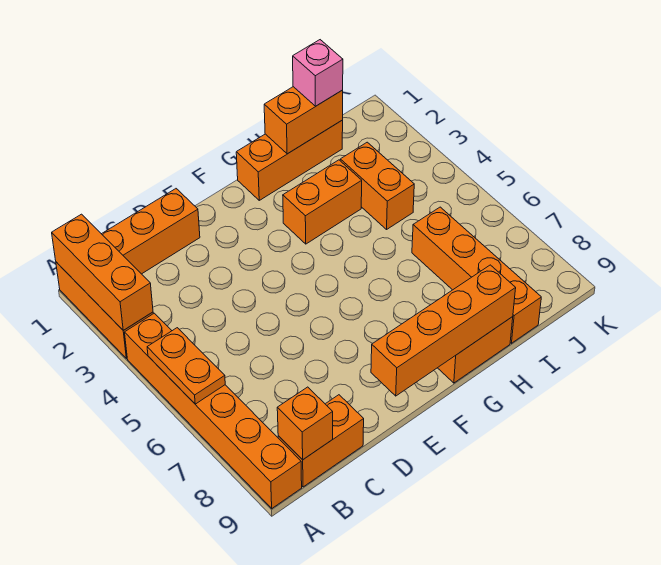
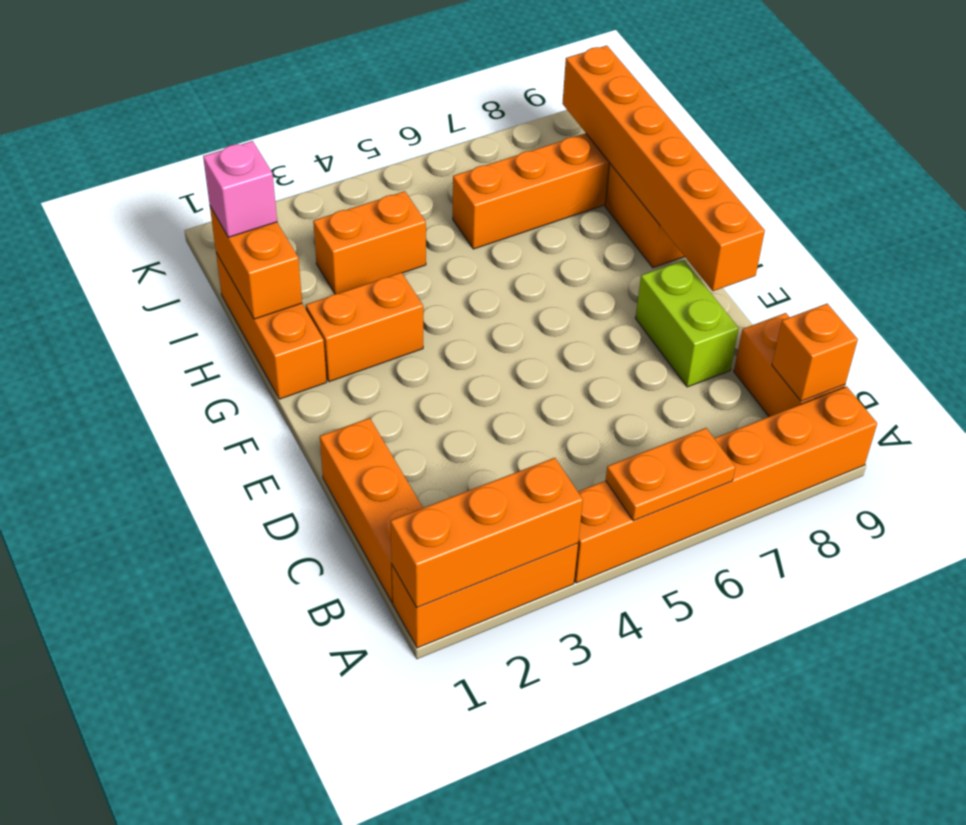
none -> lime brick D8:E8 level 1
orange brick E9:H9 level 2 -> orange brick E9:J9 level 2
orange brick G3:H3 level 1 -> orange brick G2:G3 level 1

